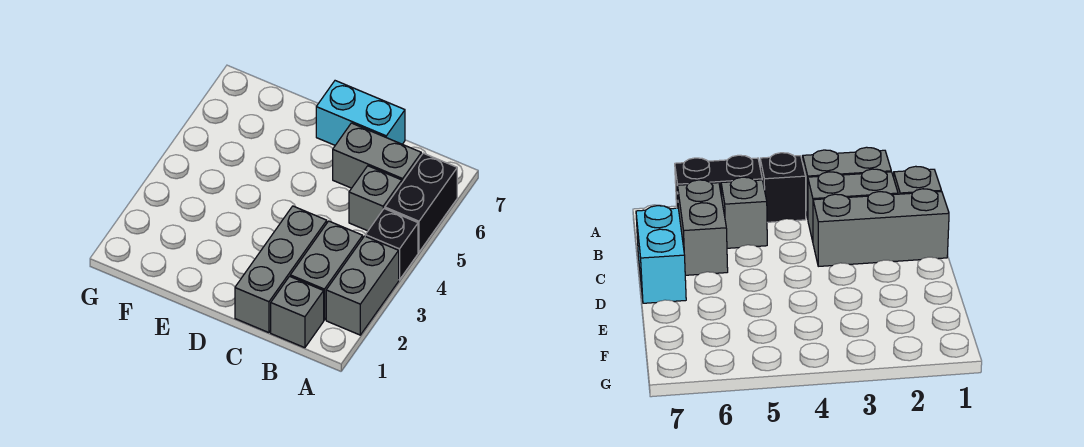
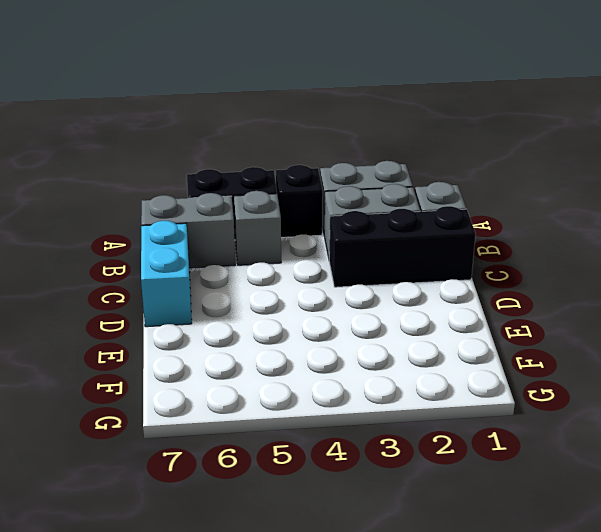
grey brick B6:C6 level 1 -> grey brick B6:B7 level 1
grey brick C1:C3 level 1 -> black brick C1:C3 level 1

